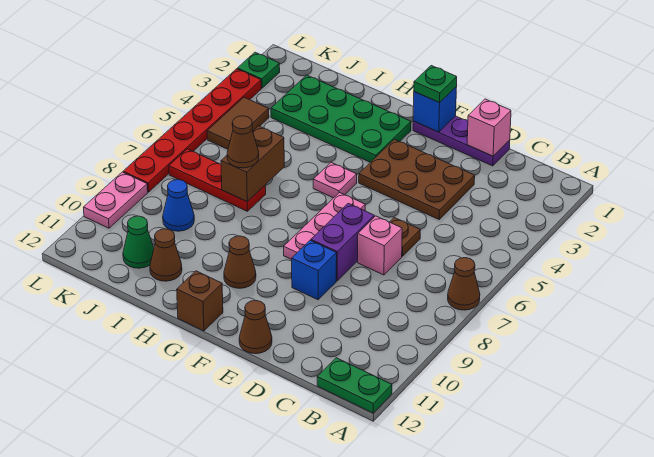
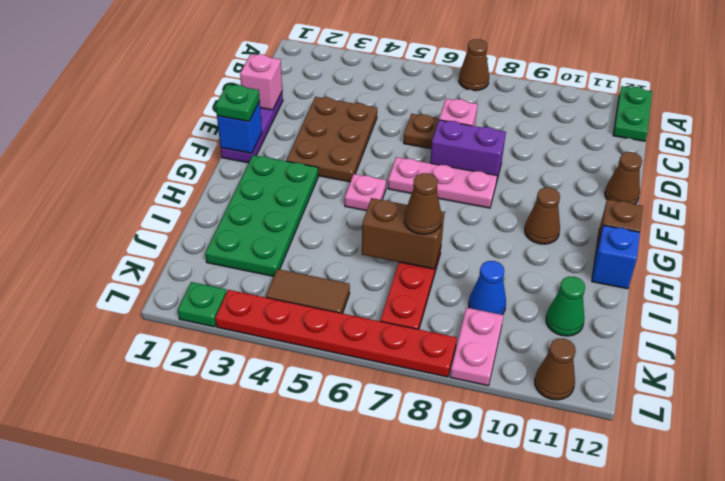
blue brick E9 level 1 -> blue brick H12 level 1
brown cone I11 level 1 -> brown cone L11 level 1
pink plate L9:L10 level 1 -> pink plate K9:L9 level 1

